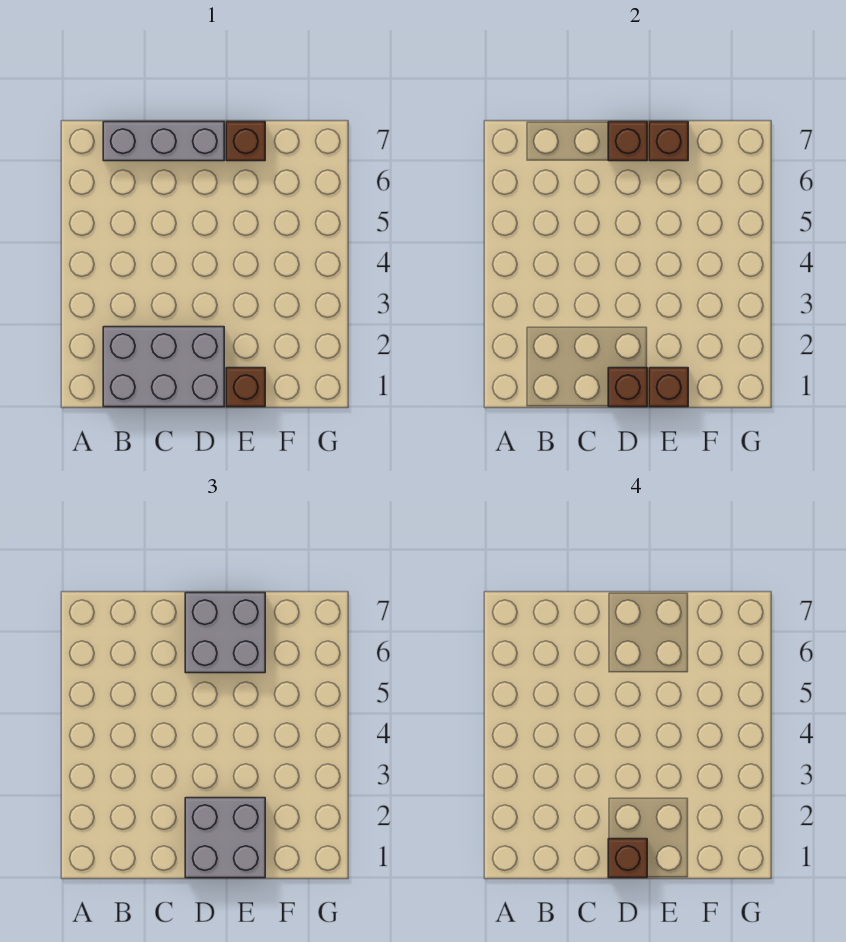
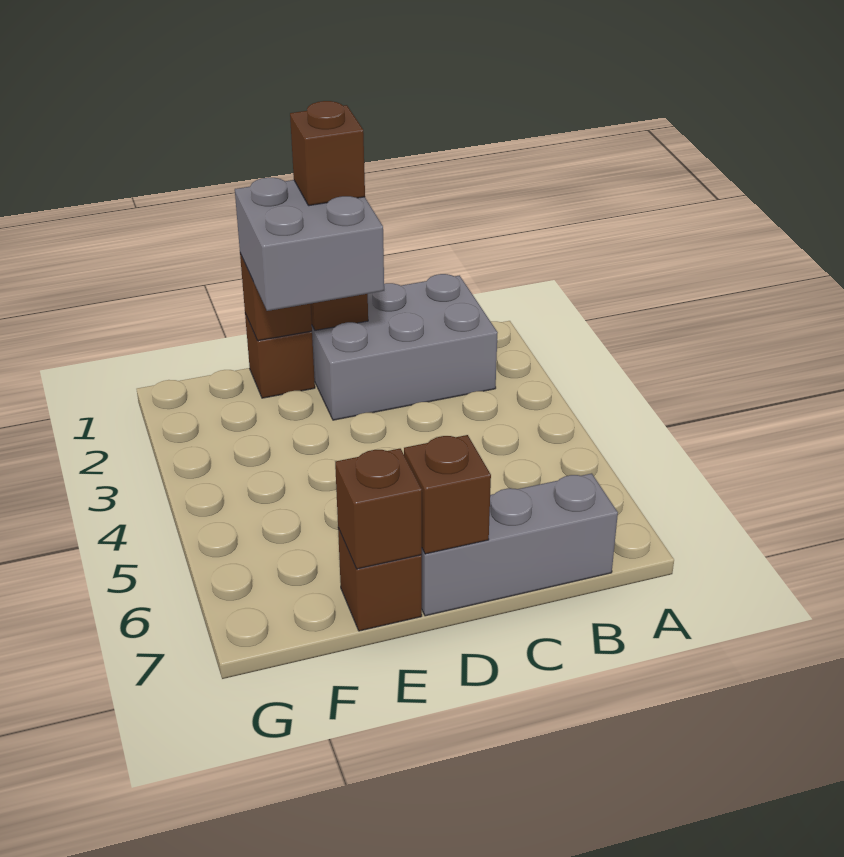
grey brick D6:E7 level 3 -> none

